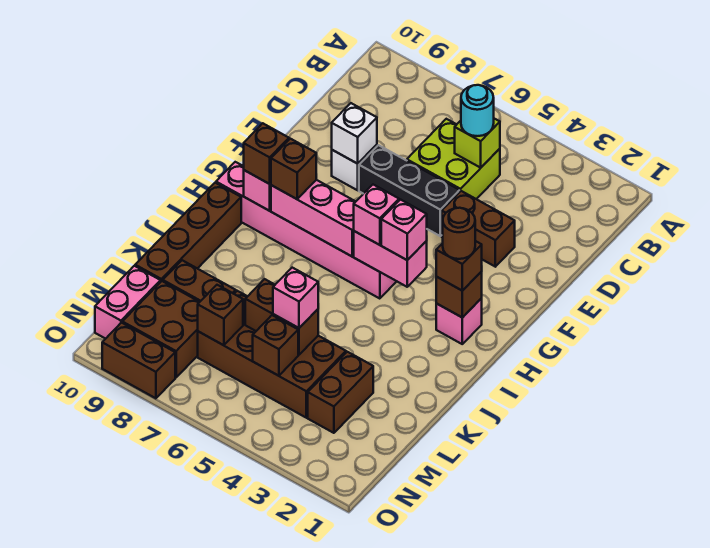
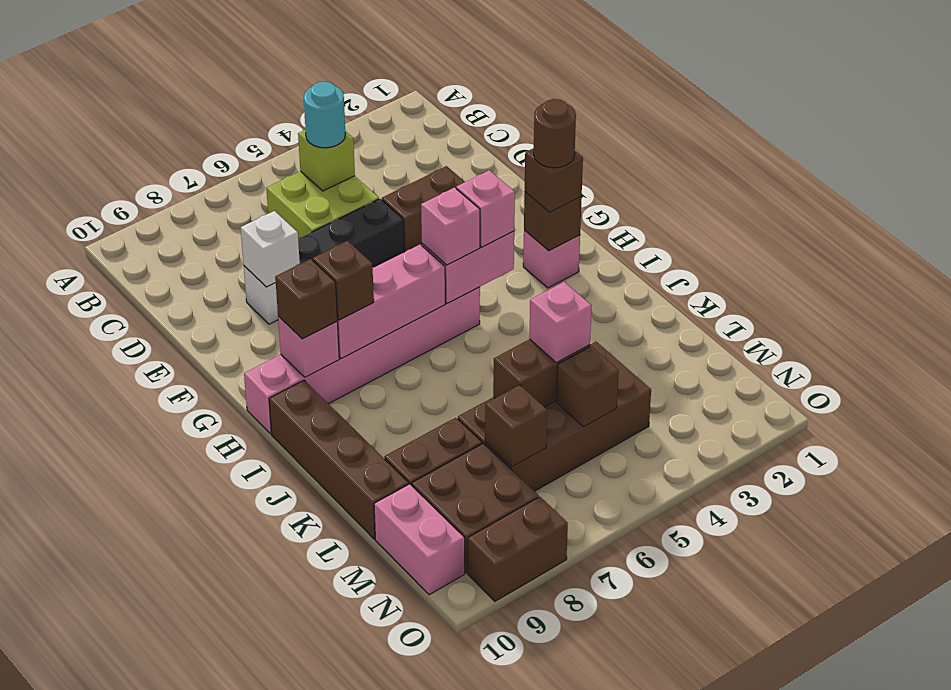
brown brick L3:M3 level 1 -> none

